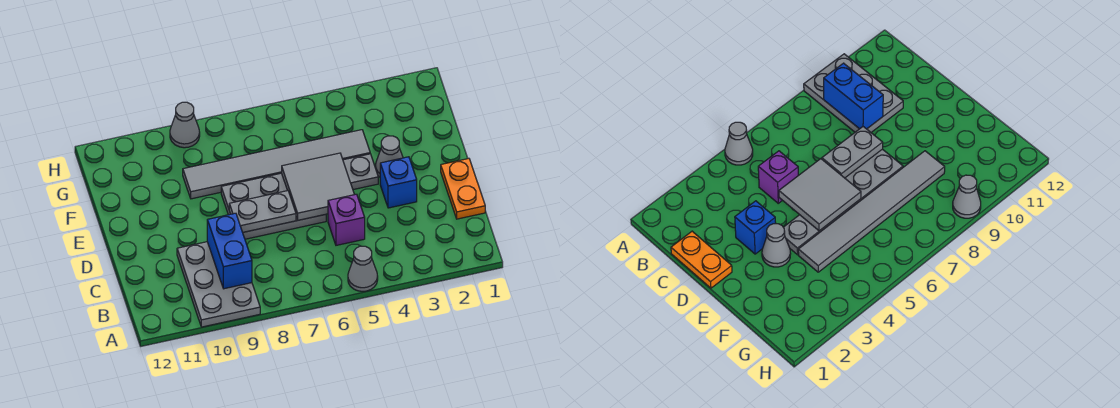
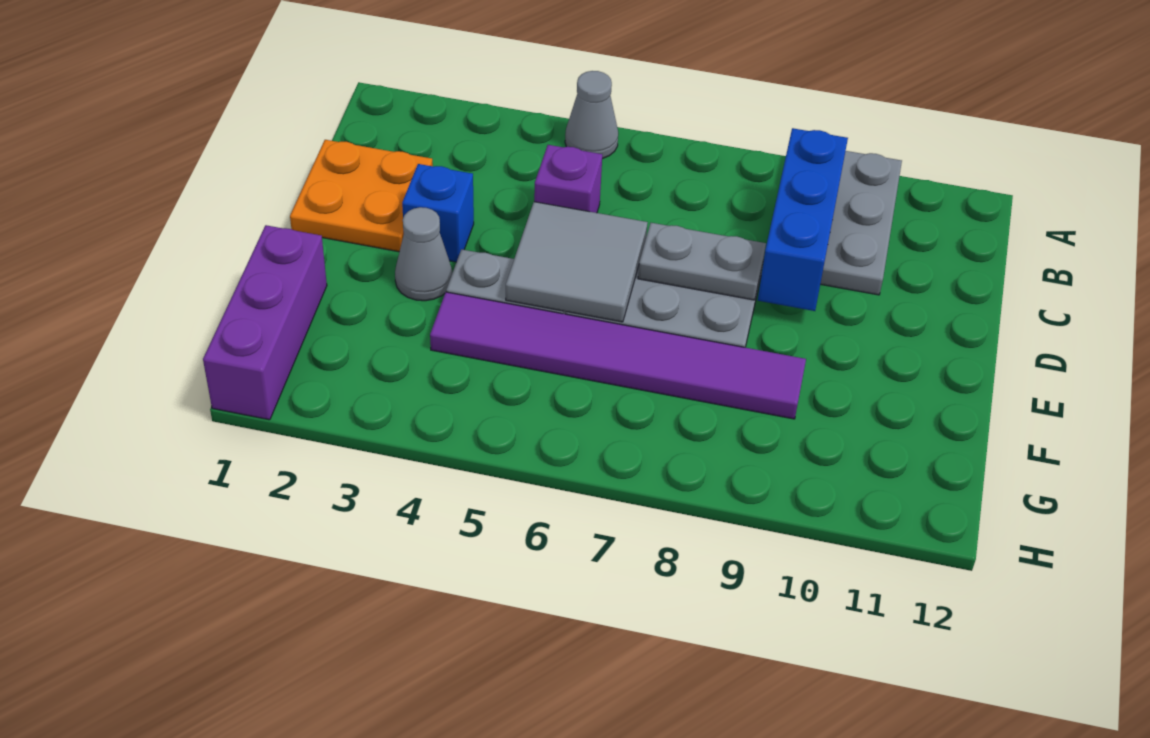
blue brick B9:C9 level 2 -> blue brick B9:D9 level 2
orange plate C1:D1 level 1 -> orange plate C1:D2 level 1
none -> purple brick F1:H1 level 1
grey tile F4:F9 level 1 -> purple tile F4:F9 level 1
grey cone H9 level 1 -> none

